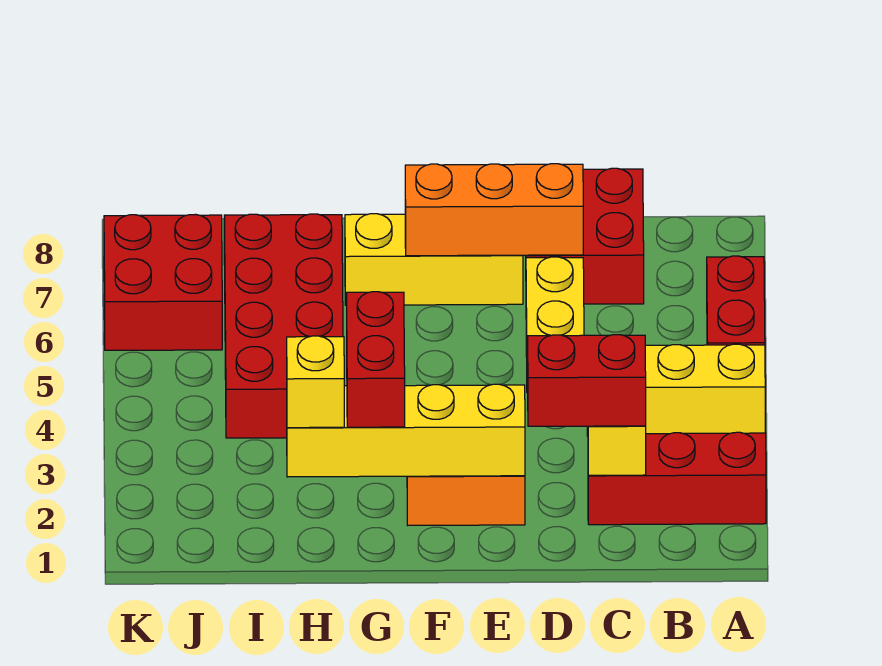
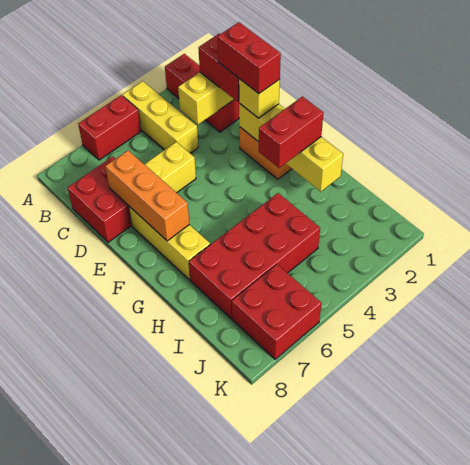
none -> red brick D2:E2 level 4
yellow brick H2 level 3 -> yellow brick E2 level 3

